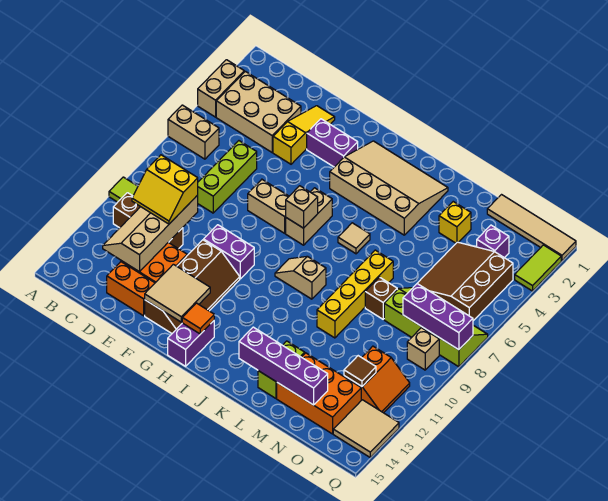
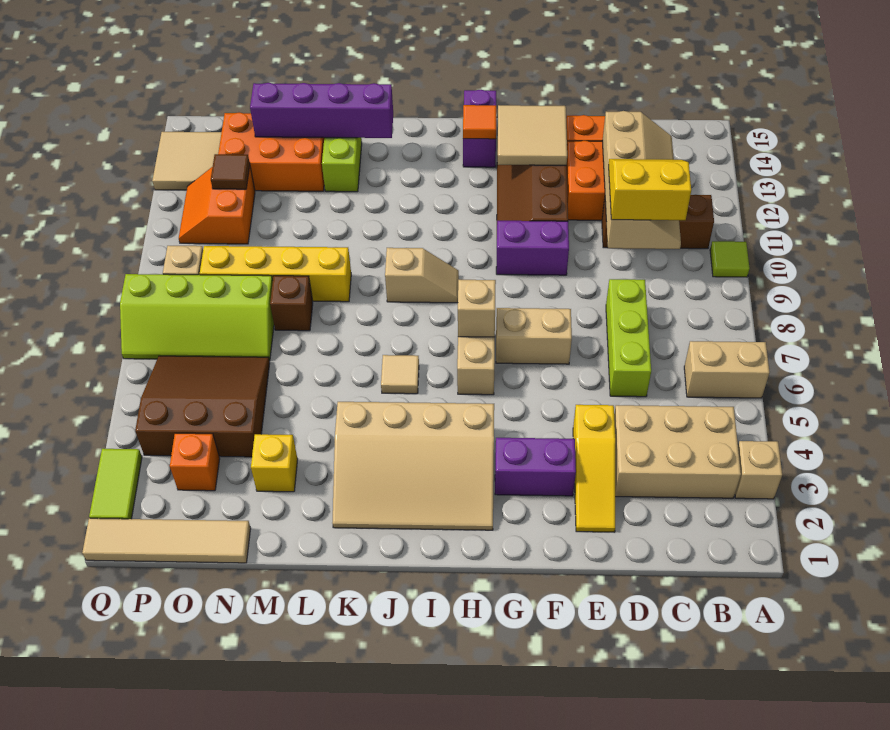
tan brick A3:A4 level 1 -> tan brick A3 level 1
yellow brick L7:L10 level 1 -> yellow brick L9:O9 level 1
brown slope N4:P6 level 1 top P -> brown slope N4:P6 level 1 top 4
purple brick O3 level 1 -> orange brick O3 level 1
purple brick O8:Q8 level 2 -> none

